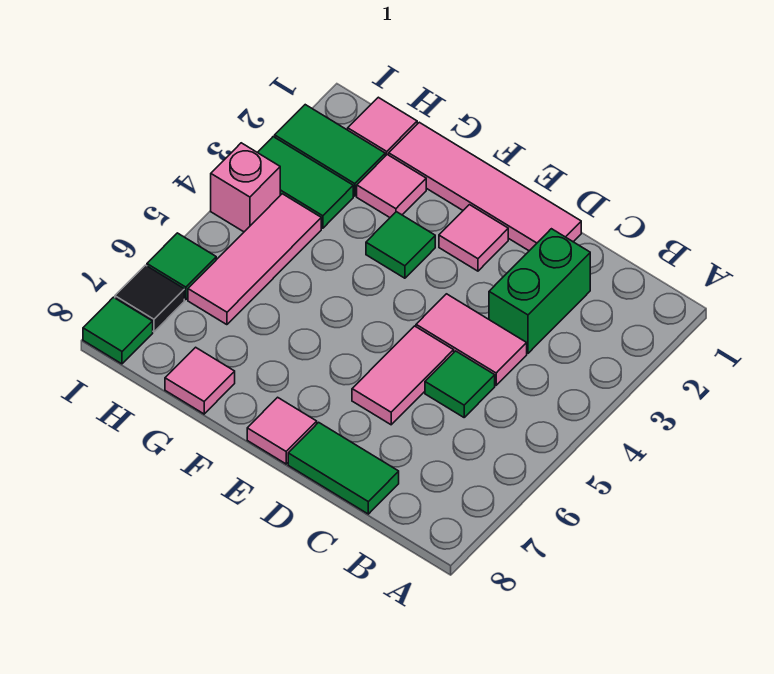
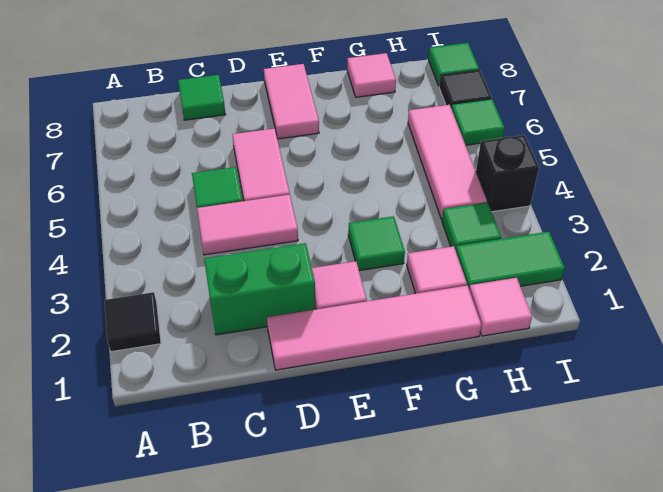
none -> black tile A2 level 1
green brick C2:C3 level 1 -> green brick C2:D2 level 1
green tile C8:D8 level 1 -> green tile C8 level 1
pink tile E8 level 1 -> pink tile E7:E8 level 1
green tile H3:I3 level 1 -> green tile H3 level 1
pink brick I4 level 1 -> black brick I4 level 1

